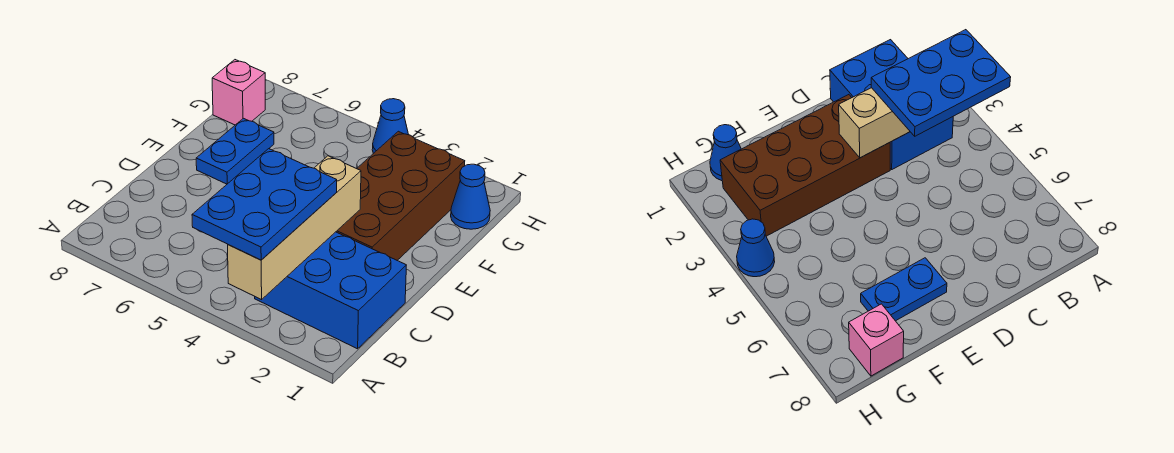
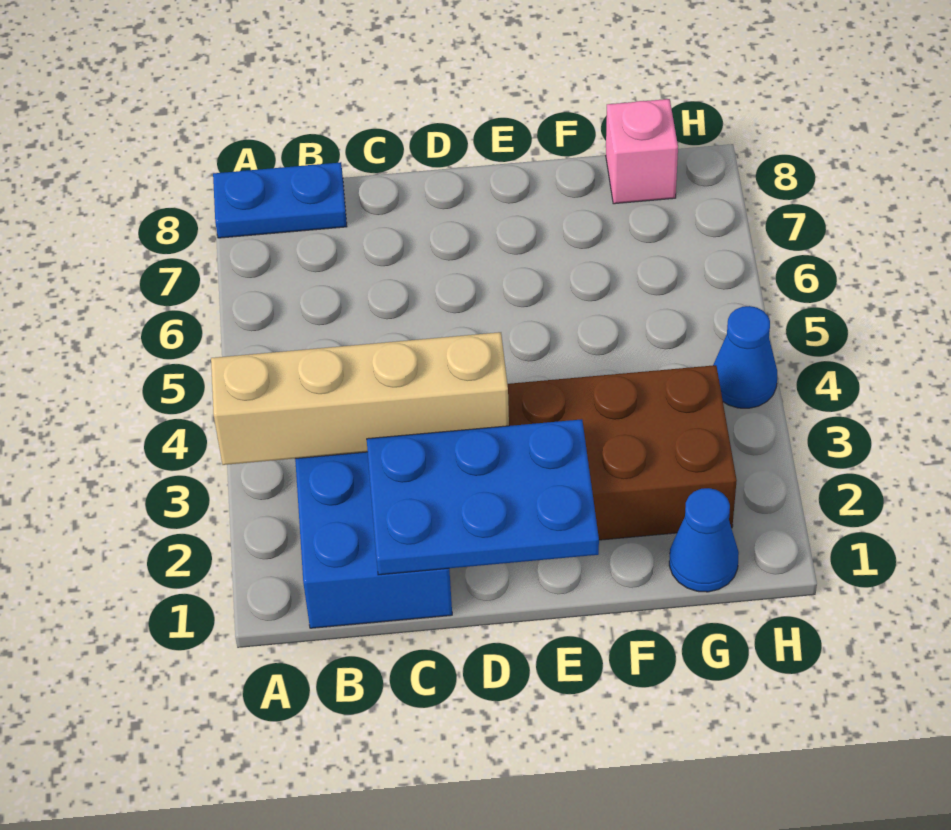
blue plate A3:C4 level 3 -> blue plate C1:E2 level 2
blue plate E7:F7 level 1 -> blue plate A8:B8 level 1

